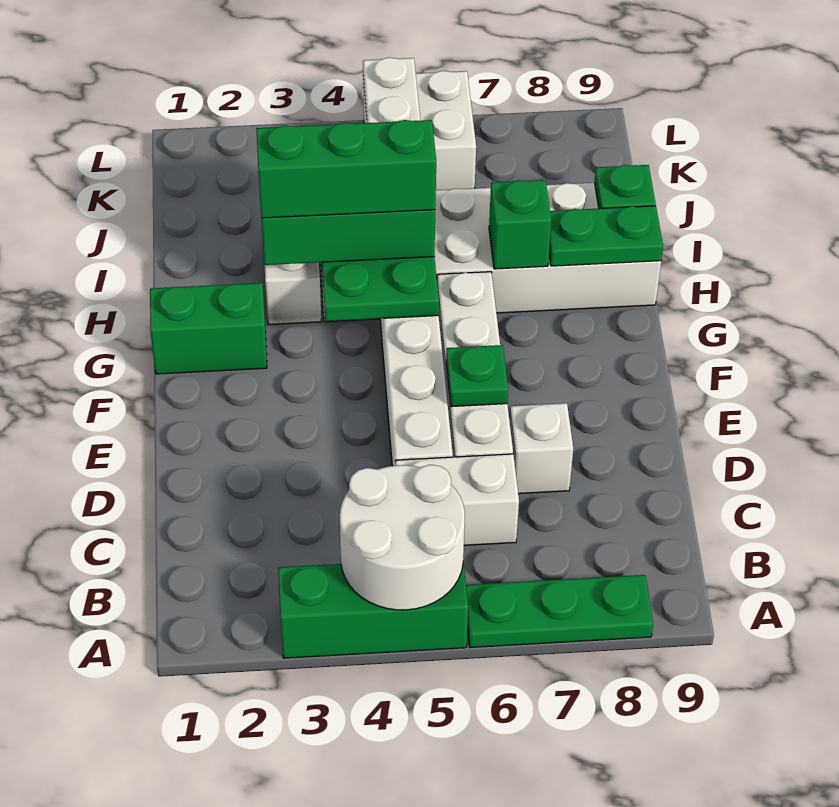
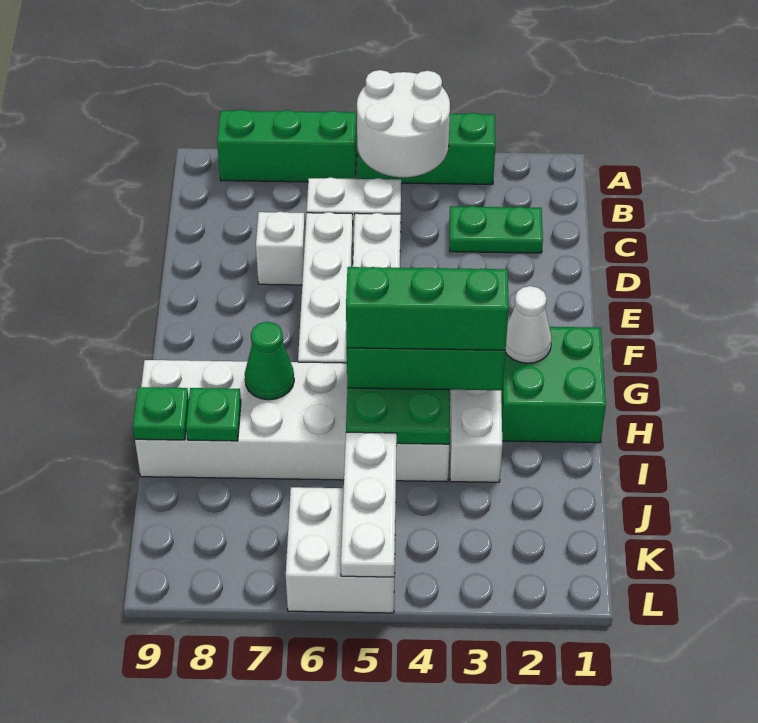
green plate A6:A8 level 1 -> green brick A6:A8 level 1
green plate E6 level 2 -> green plate I8 level 2
green brick G1:G2 level 1 -> green brick G1:H2 level 1
none -> white cone G2 level 2
green brick H7 level 2 -> green cone H7 level 2
green plate H8:H9 level 2 -> green plate C2:C3 level 1

